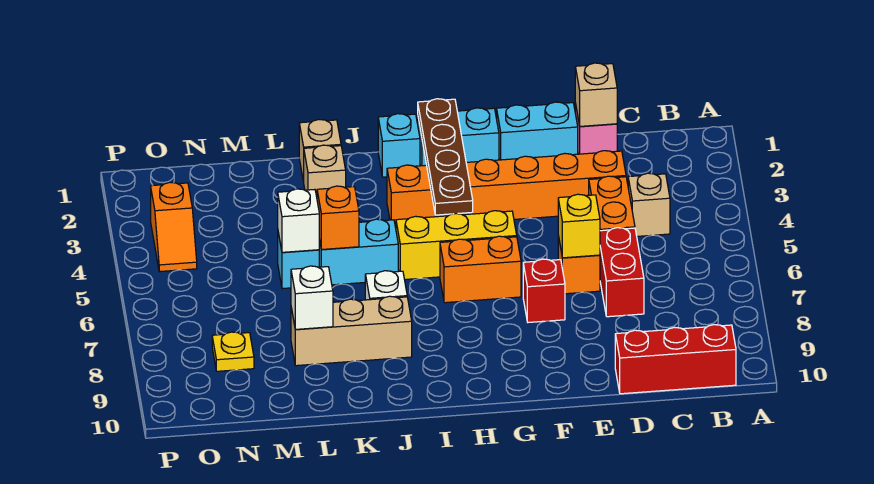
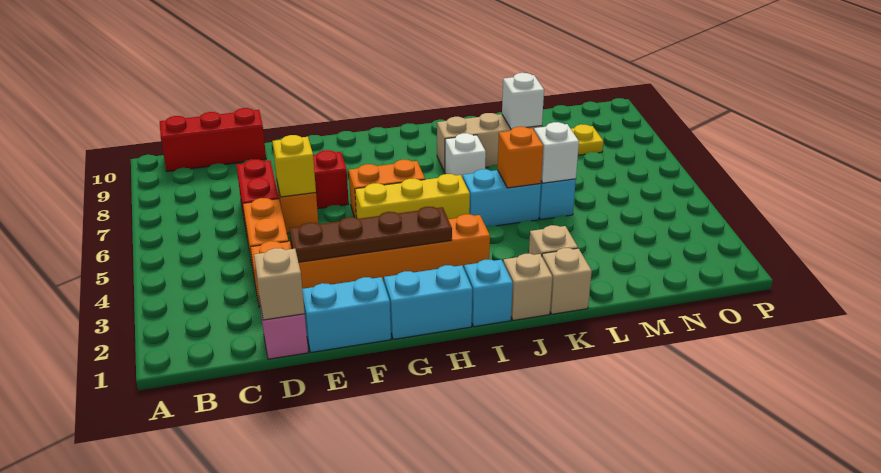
tan brick C4 level 1 -> tan brick J1 level 1
brown plate H1:H4 level 2 -> brown plate E3:H3 level 2
orange slope O3:O4 level 1 top 3 -> none

